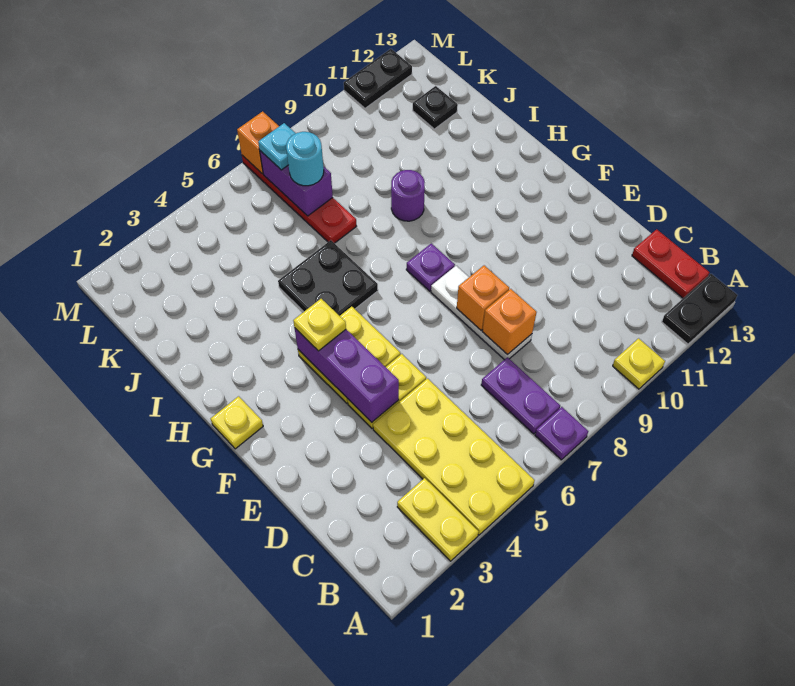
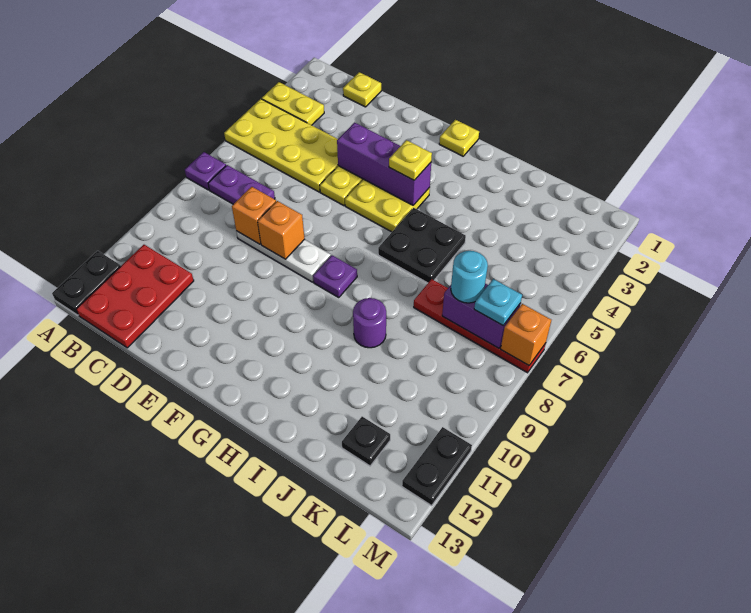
yellow plate A10 level 1 -> yellow plate C1 level 1
red plate B13:C13 level 1 -> red plate B11:C13 level 1

